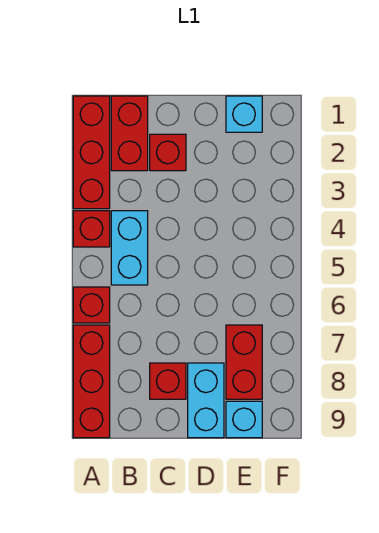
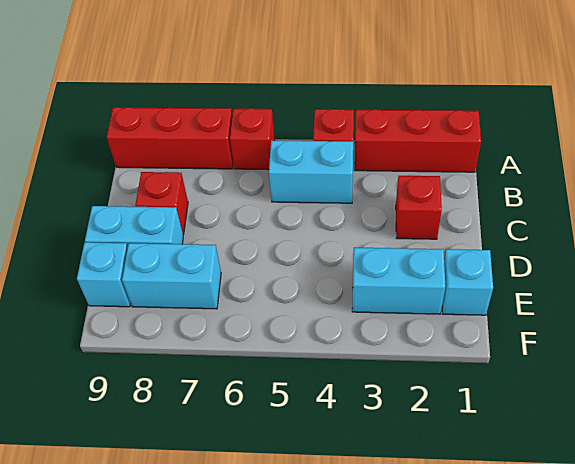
red brick B1:B2 level 1 -> none
none -> cyan brick E2:E3 level 1
red brick E7:E8 level 1 -> cyan brick E7:E8 level 1

